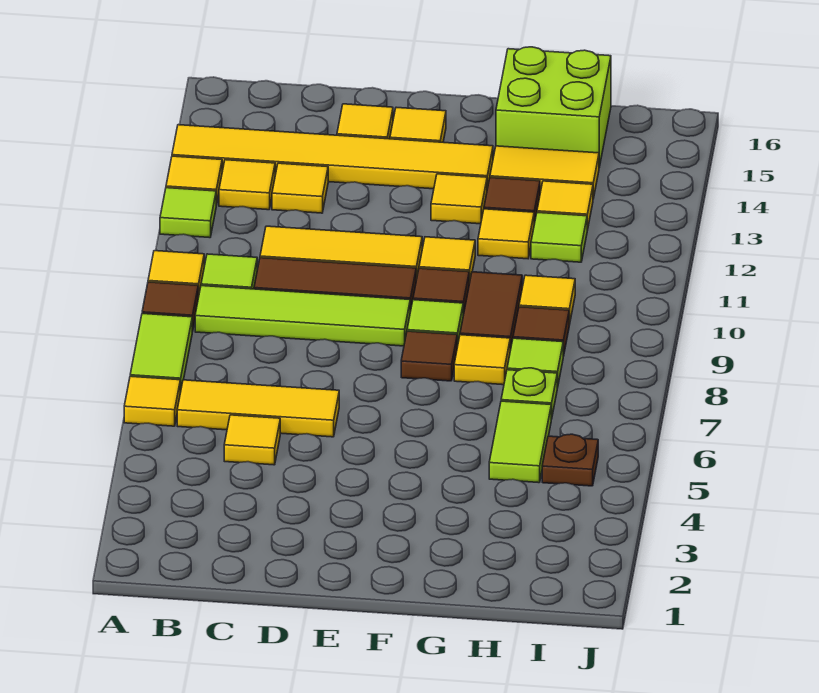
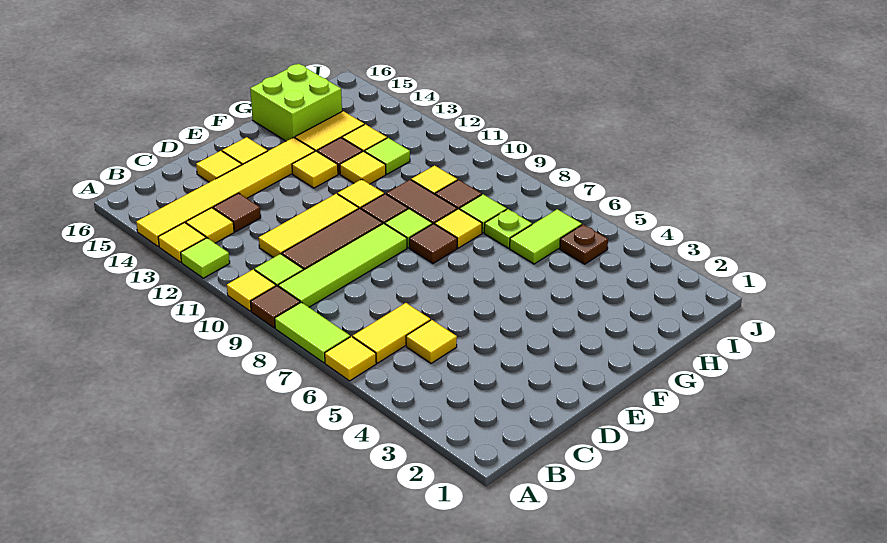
yellow tile B6:D6 level 1 -> yellow tile B6:C6 level 1
yellow tile C13 level 1 -> brown tile C13 level 1
lime tile H5:H6 level 1 -> lime tile H6:I6 level 1

